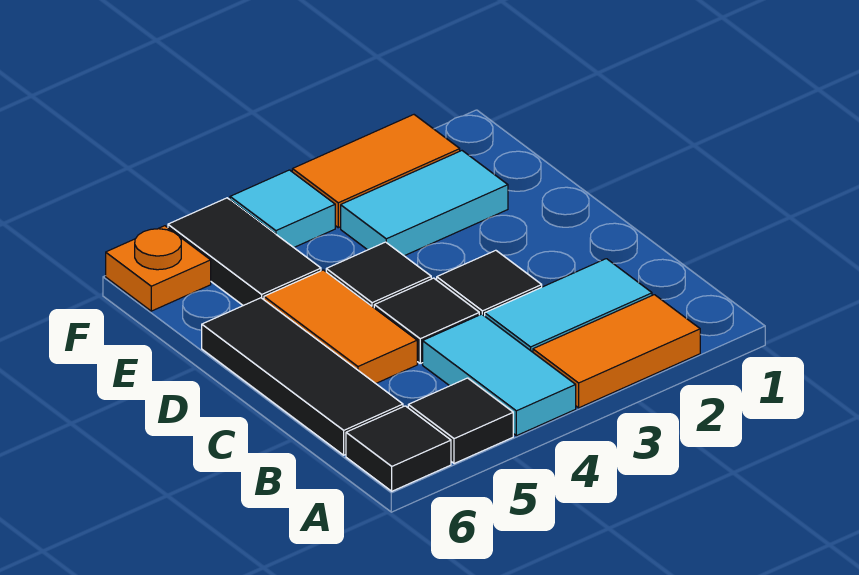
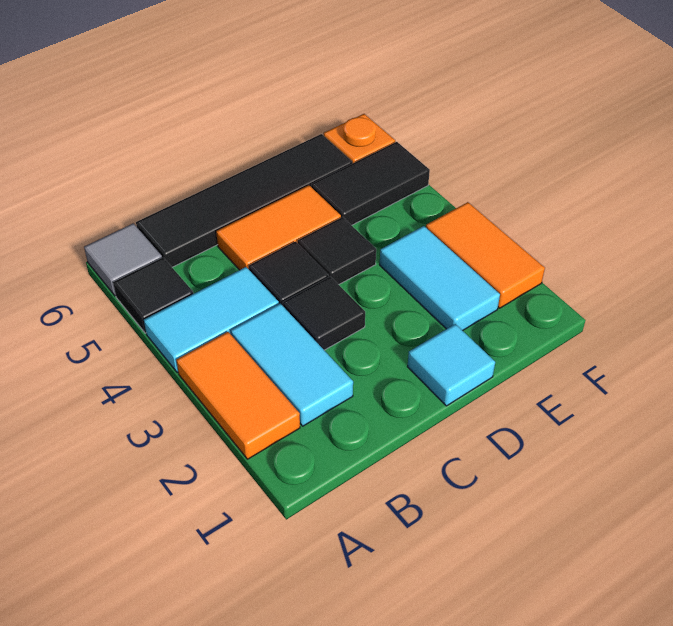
black tile A6 level 1 -> grey tile A6 level 1
black tile B6:D6 level 1 -> black tile B6:E6 level 1
cyan tile F4 level 1 -> cyan tile D1 level 1

